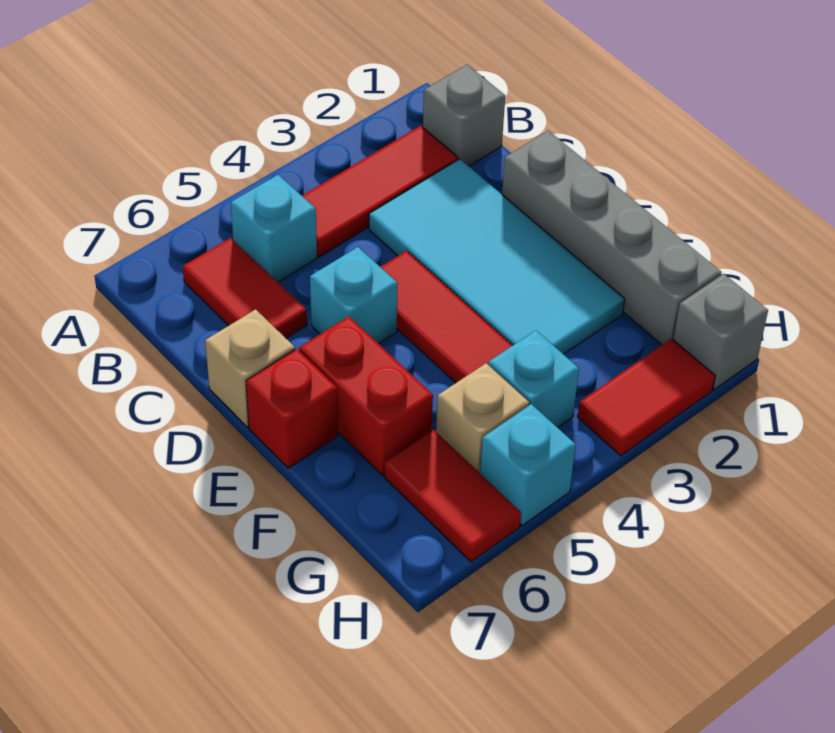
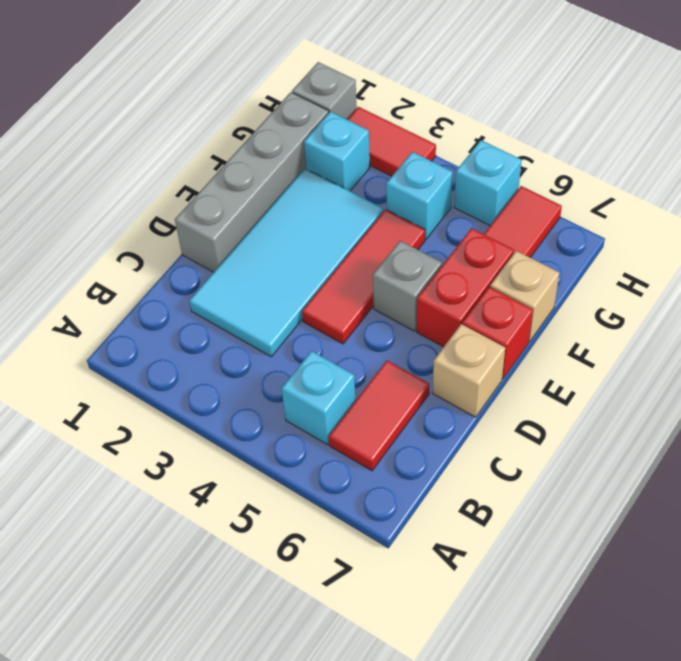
grey brick B1 level 1 -> grey brick E5 level 1
red tile B2:B4 level 1 -> none
cyan brick D5 level 1 -> cyan brick G2 level 1
tan brick G5 level 1 -> tan brick F7 level 1

